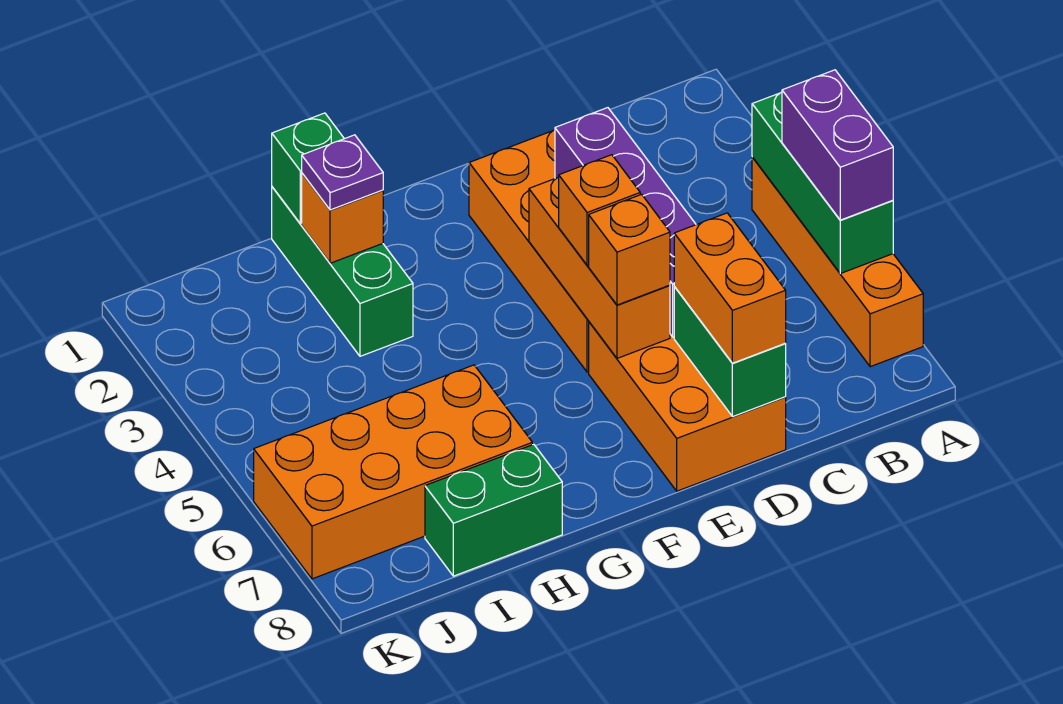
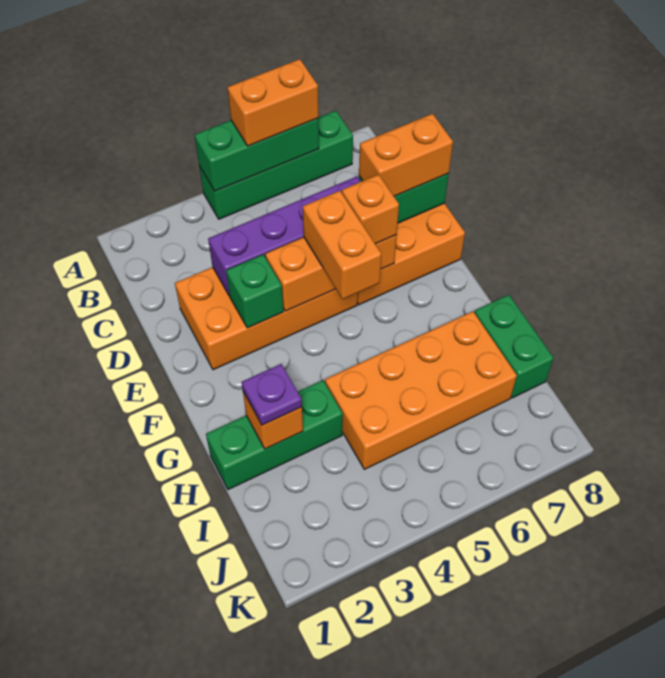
orange brick A4:A7 level 1 -> green brick A4:A7 level 1
purple brick A5:A6 level 3 -> orange brick A5:A6 level 3
orange brick E5 level 3 -> orange brick E5:F5 level 3
green brick H1 level 2 -> green brick E3 level 2
orange brick H6:K7 level 1 -> orange brick H4:I7 level 1

